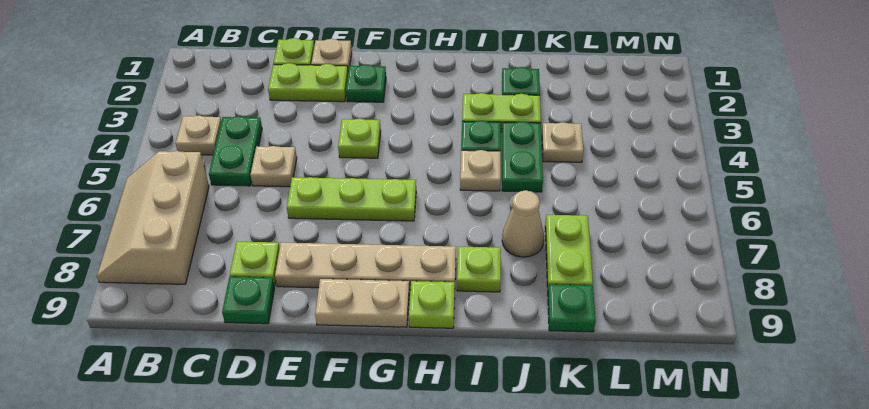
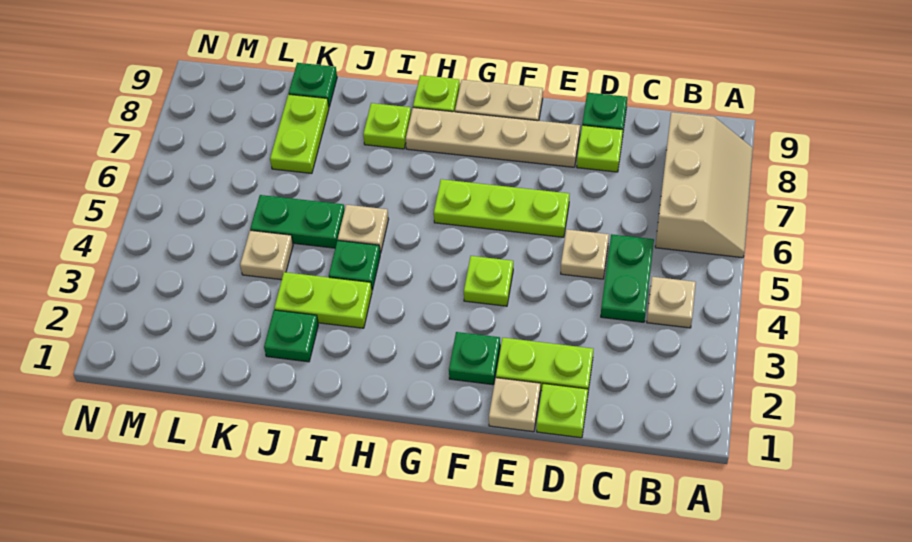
green plate J4:J5 level 1 -> green plate J5:K5 level 1
tan cone J7 level 1 -> none

